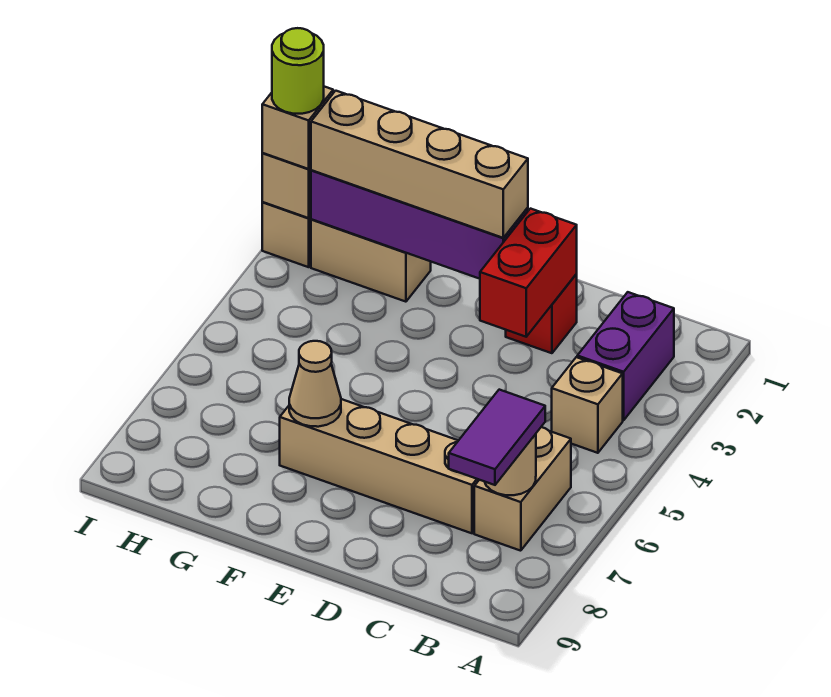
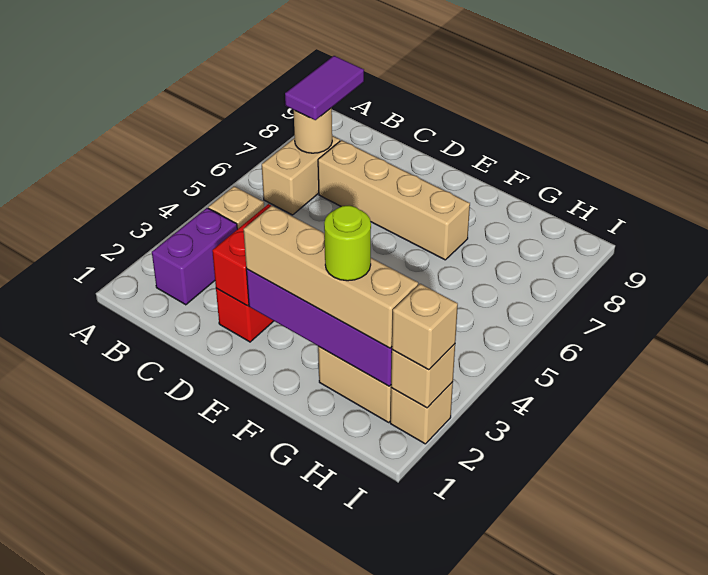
tan cone F7 level 2 -> none
lime round brick I2 level 4 -> lime round brick G2 level 4

